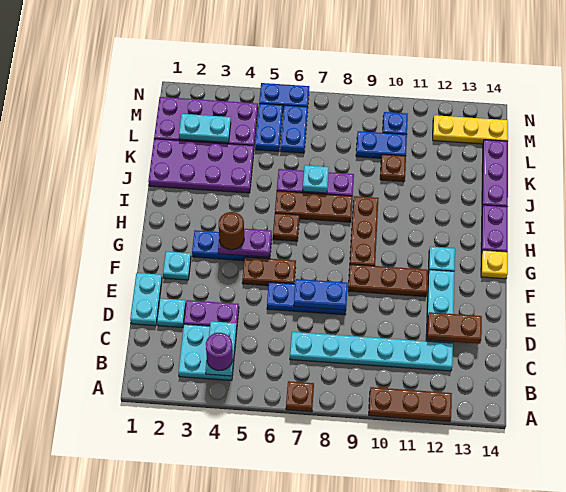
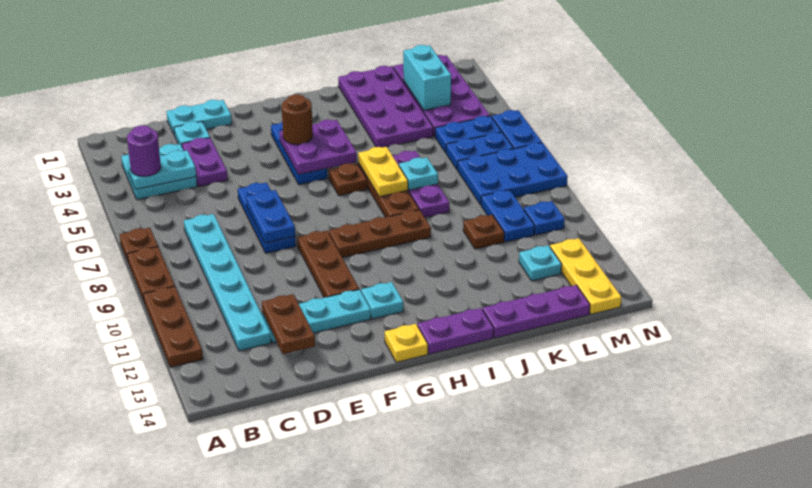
cyan plate F2 level 1 -> cyan plate L12 level 1
brown plate F5:F6 level 1 -> brown plate A8:A9 level 1
purple plate G4:G5 level 2 -> purple plate G4:H5 level 2
none -> yellow plate I6:I7 level 2
cyan plate L2:L3 level 2 -> cyan brick L2:L3 level 2
none -> blue plate L7:N8 level 1

